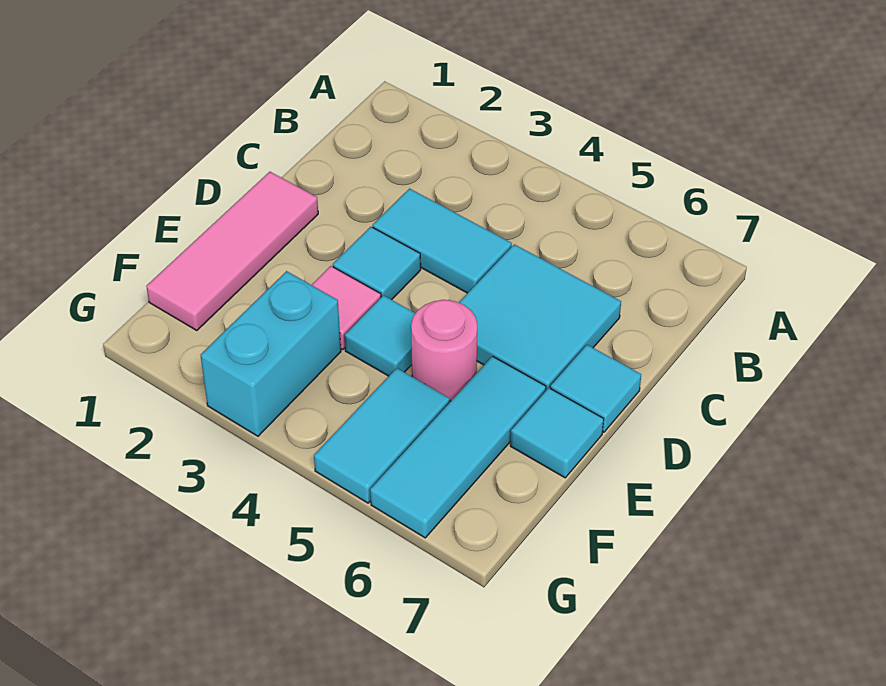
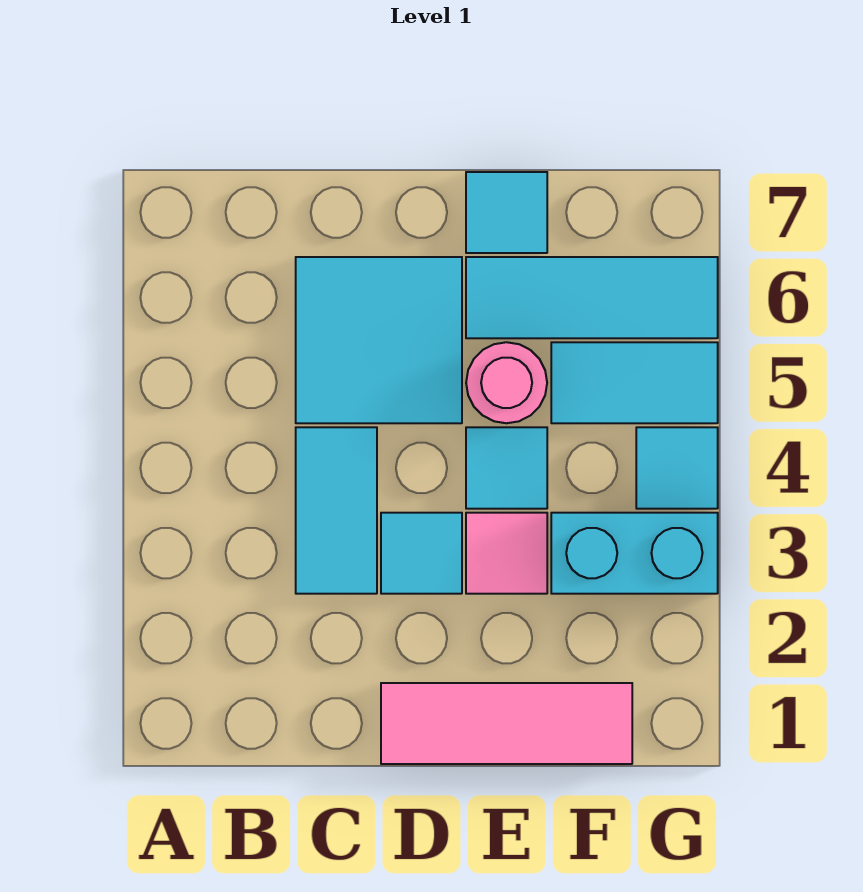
cyan tile D7 level 1 -> cyan tile G4 level 1

